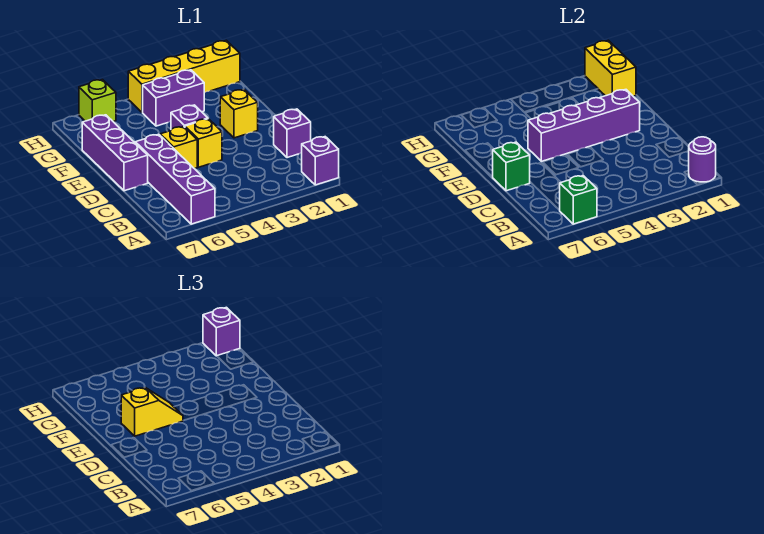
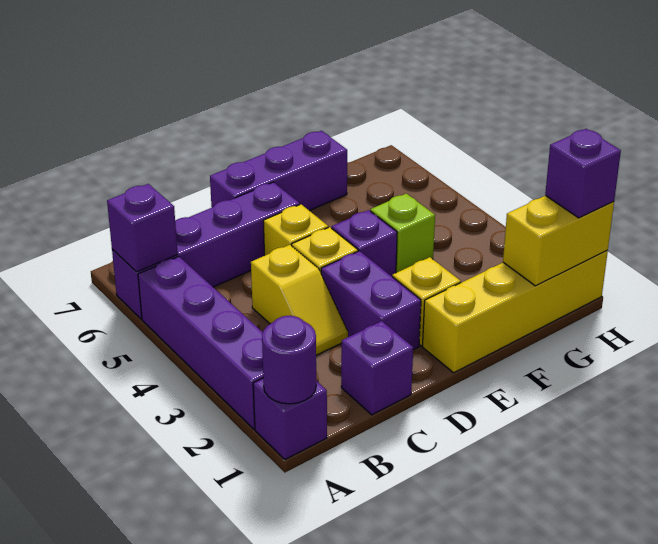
green brick A6 level 2 -> purple brick A6 level 2
green brick D7 level 2 -> none
purple brick E2:E5 level 2 -> purple brick A2:A5 level 1
yellow slope E5:E6 level 3 top 6 -> yellow slope C3:C4 level 1 top 4
purple brick G3:G4 level 1 -> purple brick D2:D3 level 1
yellow brick H1:H4 level 1 -> yellow brick E1:H1 level 1
lime brick H6 level 1 -> lime brick F4 level 1

